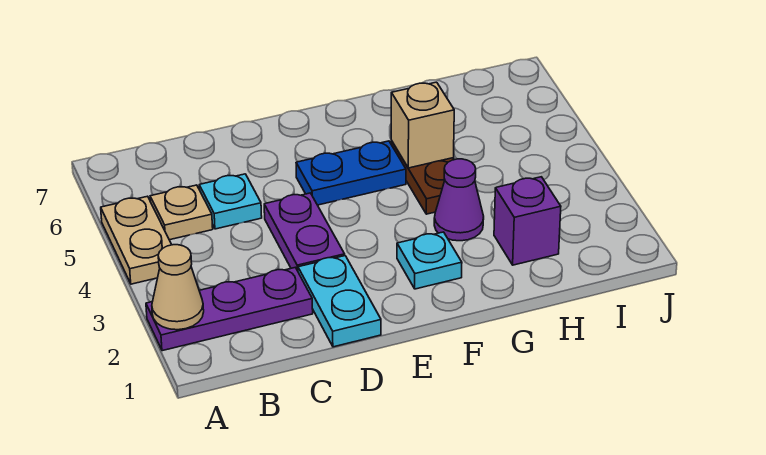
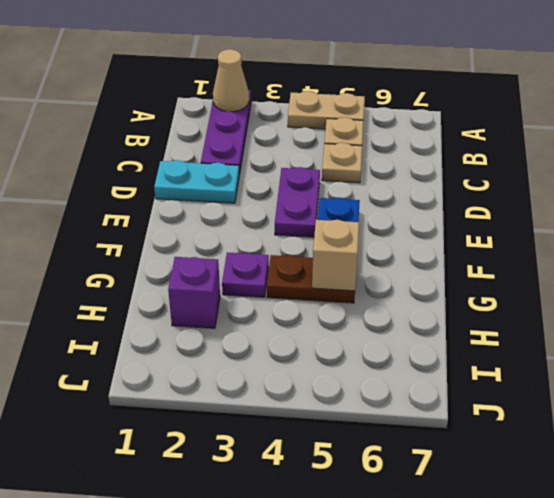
cyan plate C5 level 1 -> tan plate C5 level 1
purple plate D3:D4 level 1 -> purple plate D4:E4 level 1
cyan plate F2 level 1 -> none
purple cone G3 level 1 -> purple plate G3 level 1

